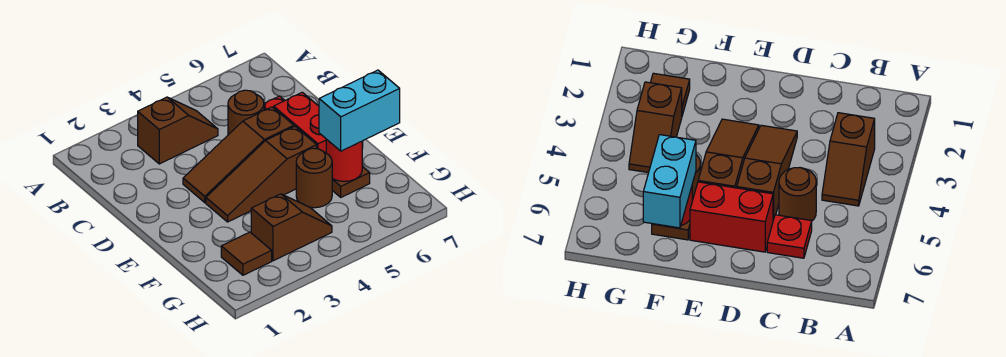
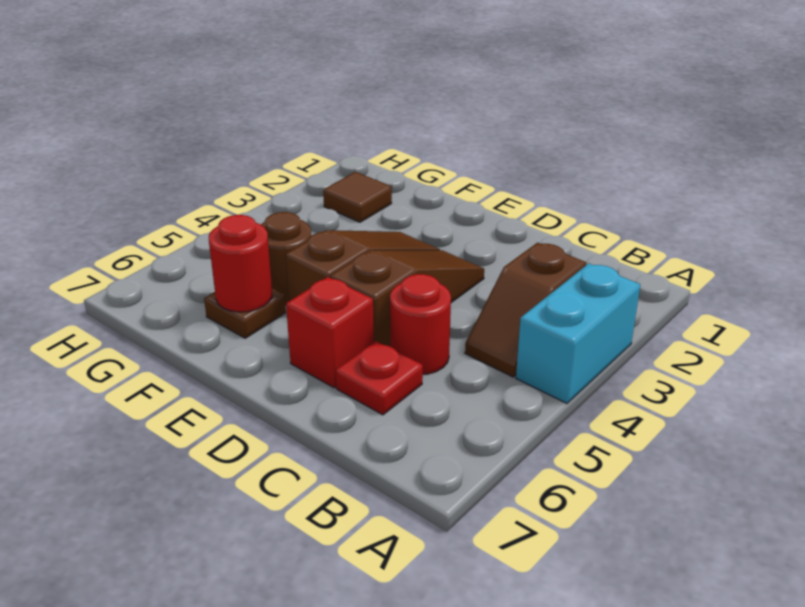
brown round brick C5 level 1 -> red round brick C5 level 1
red brick D6:E6 level 1 -> red brick D6 level 1
cyan brick F6:F7 level 3 -> cyan brick A3:A4 level 1
brown slope G3:G4 level 1 top 3 -> none

